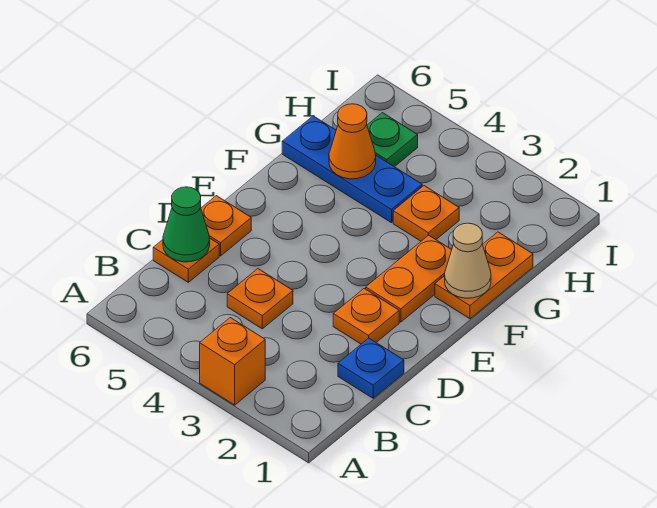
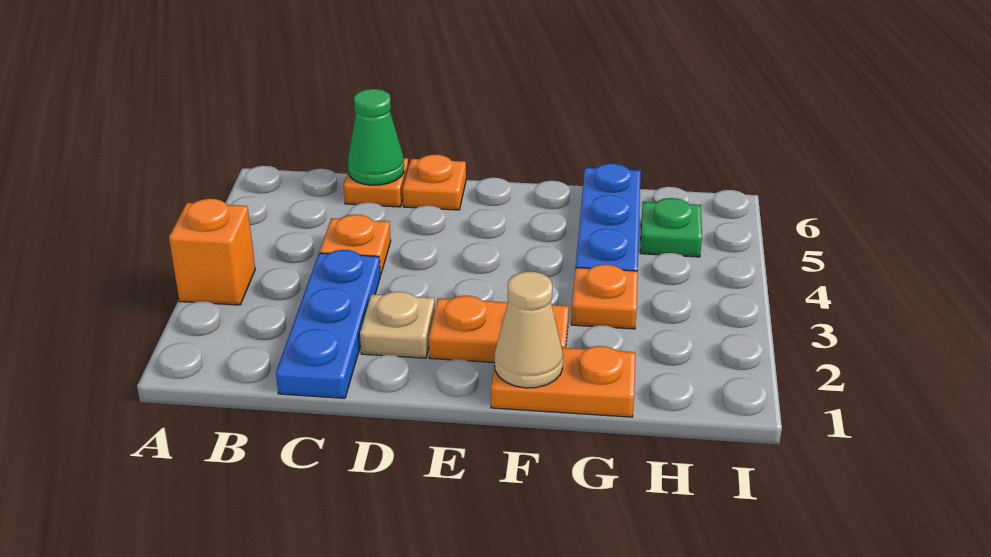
blue plate C1 level 1 -> blue plate C1:C3 level 1
orange plate D2 level 1 -> tan plate D2 level 1
orange cone G5 level 2 -> none

